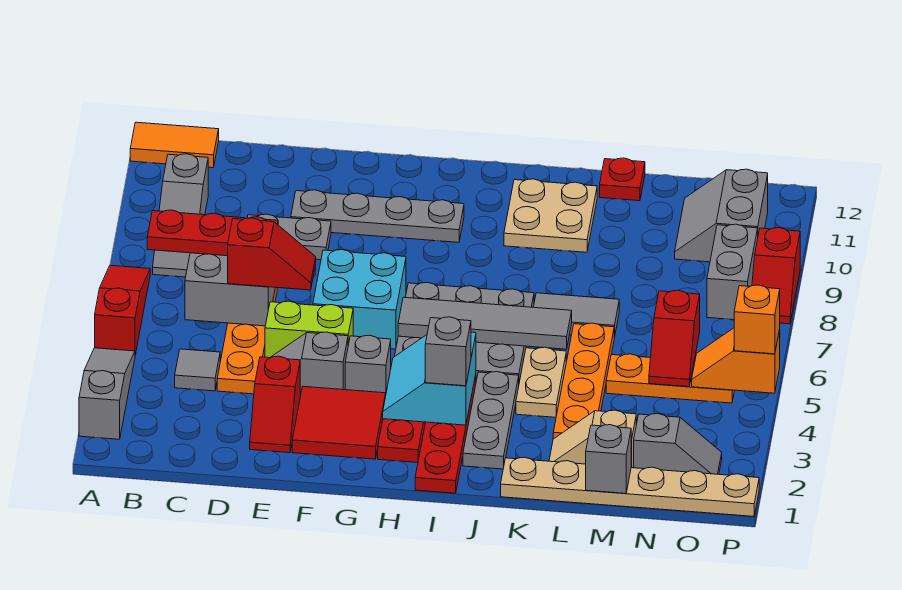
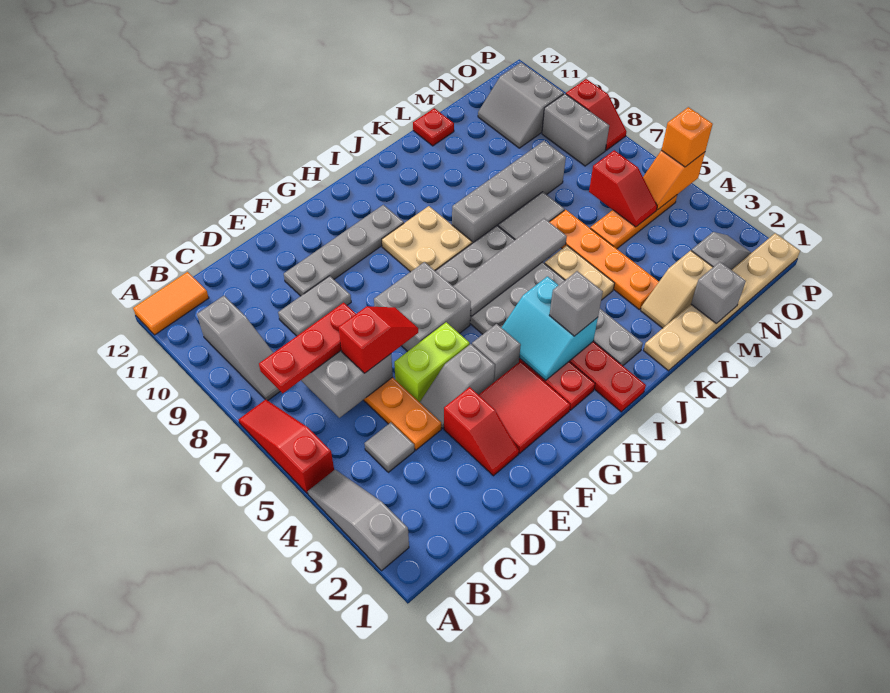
cyan brick F6:G7 level 1 -> grey brick F6:G7 level 1
none -> grey brick J8:M8 level 1
tan plate J10:K11 level 1 -> tan plate H8:I9 level 1

